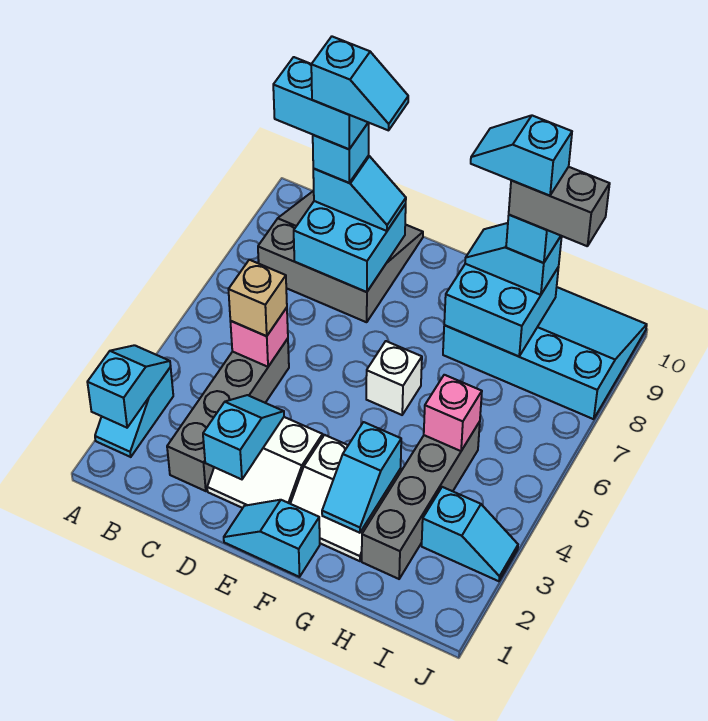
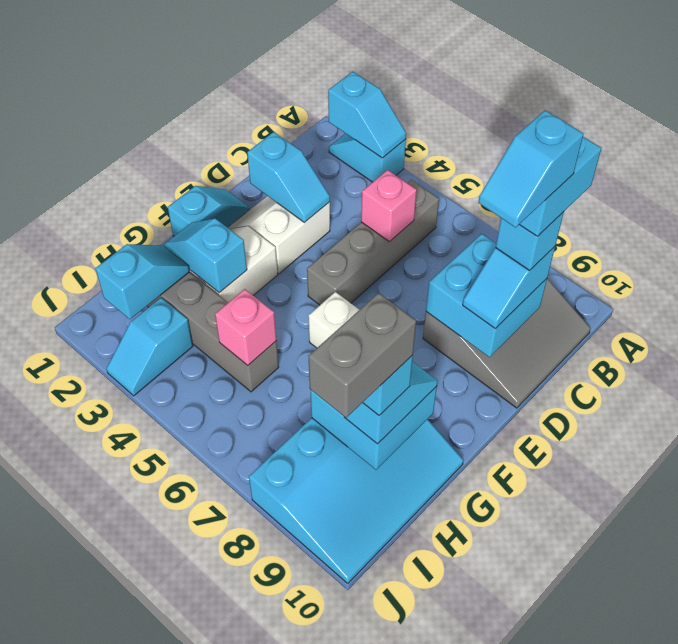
grey brick C2:C5 level 1 -> grey brick B5:E5 level 1
tan brick C5 level 3 -> none
cyan slope G9:H9 level 6 top H -> cyan slope H2:I2 level 2 top I

